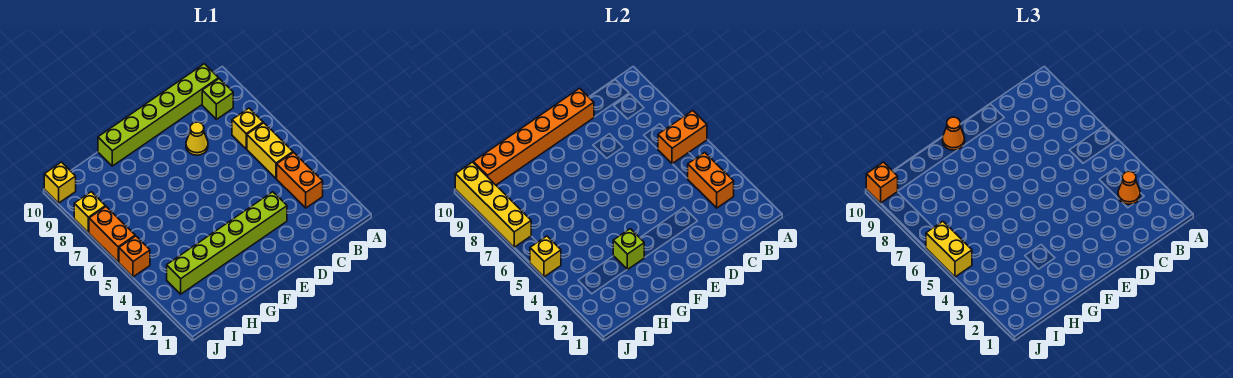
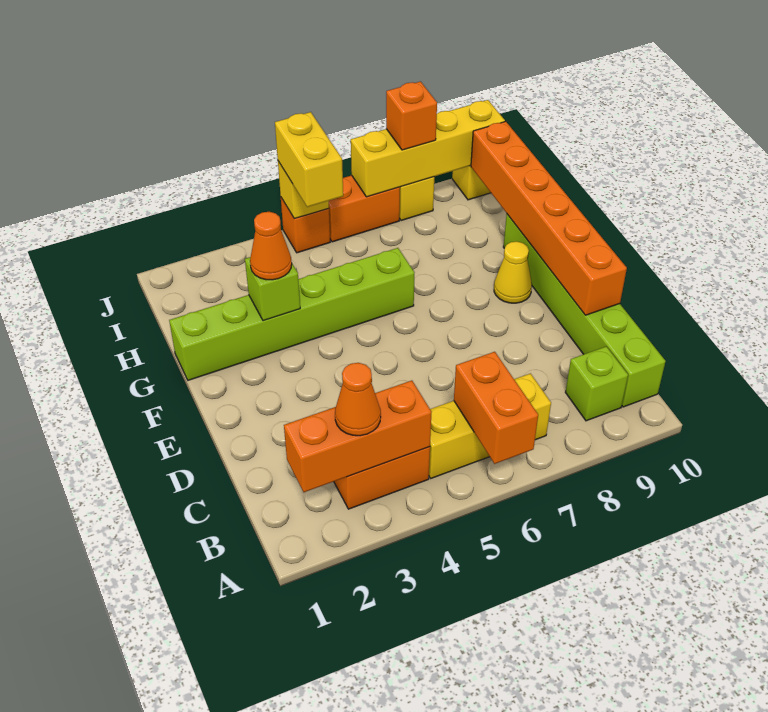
orange brick B3:B4 level 2 -> orange brick B2:B4 level 2
lime brick D3:I3 level 1 -> lime brick G1:G6 level 1
yellow cone D8 level 1 -> yellow cone F9 level 1
orange cone F10 level 3 -> orange cone G3 level 3
yellow brick J5:J6 level 3 -> yellow brick I5:J5 level 3
orange brick J10 level 3 -> orange brick J8 level 3

